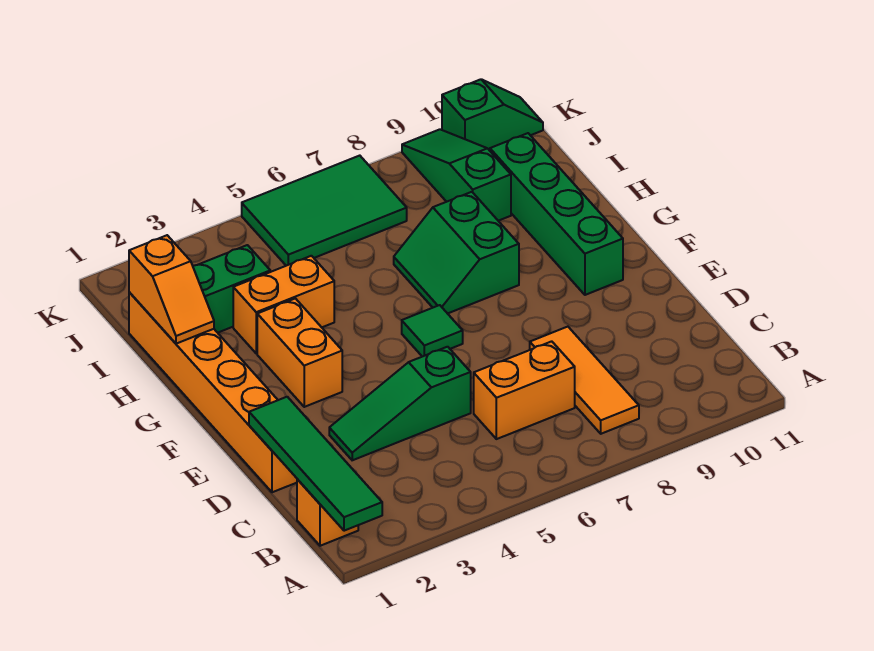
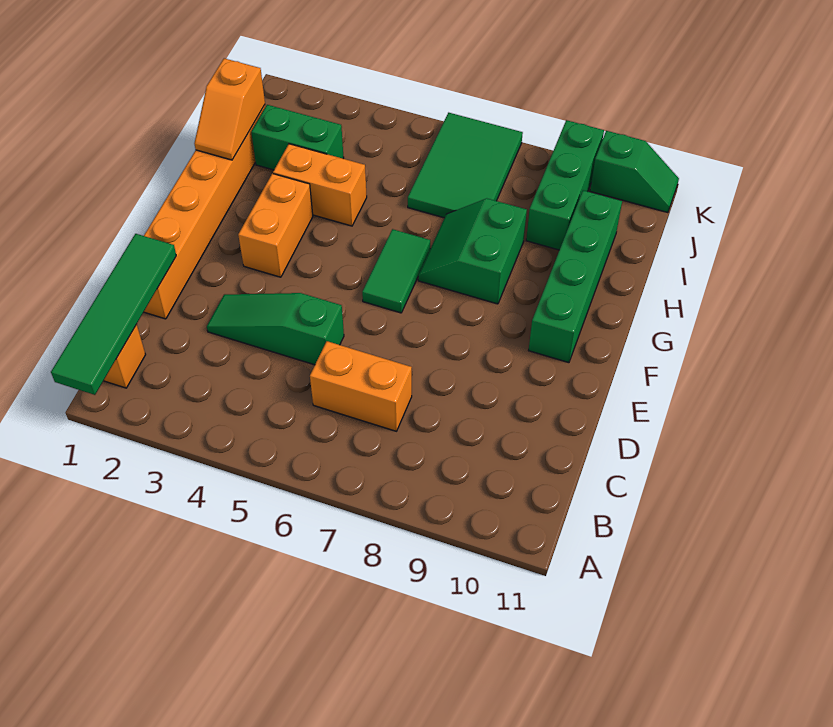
orange tile B8:D8 level 1 -> none
green tile F6 level 1 -> green tile F6:G6 level 1
green slope I9:K9 level 1 top I -> green brick I9:K9 level 1
green tile J5:K7 level 1 -> green tile I6:K7 level 1

